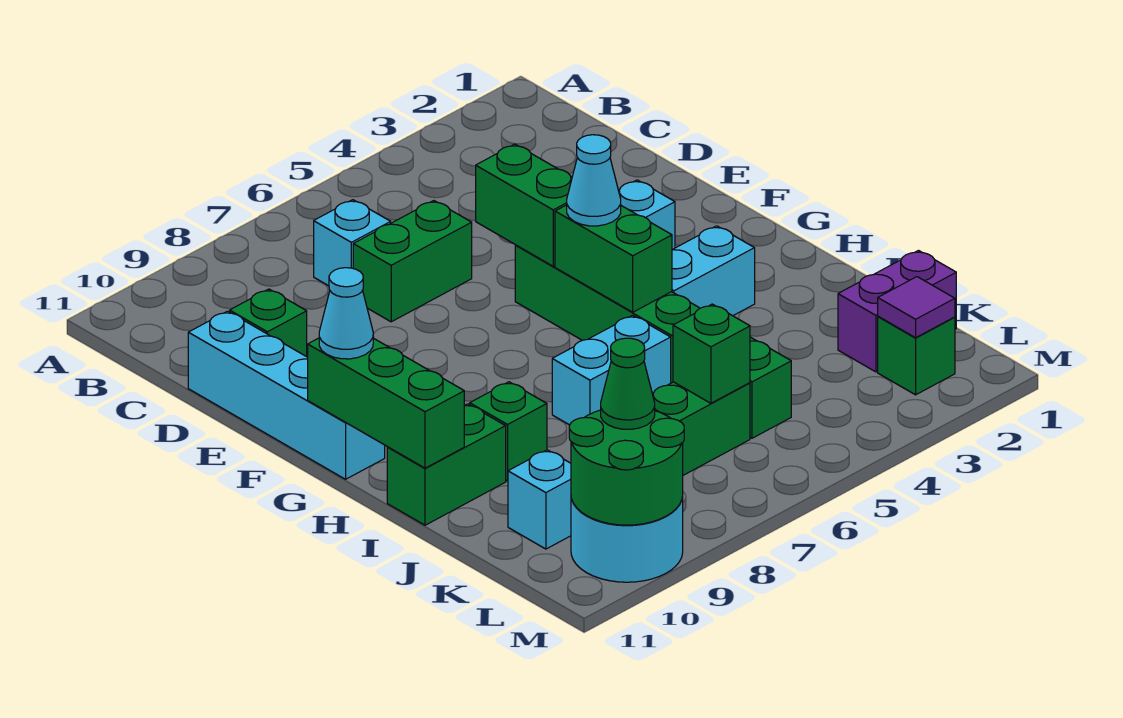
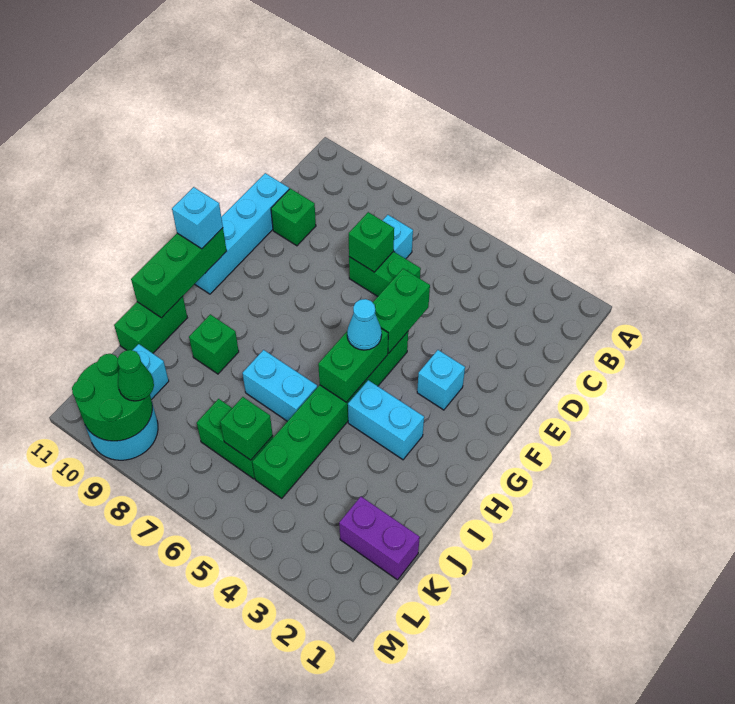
cyan cone G11 level 3 -> cyan brick G11 level 3
green brick I10:I11 level 1 -> green brick I11:J11 level 1
green brick L2 level 1 -> green brick D7 level 2
purple tile L2 level 2 -> none

